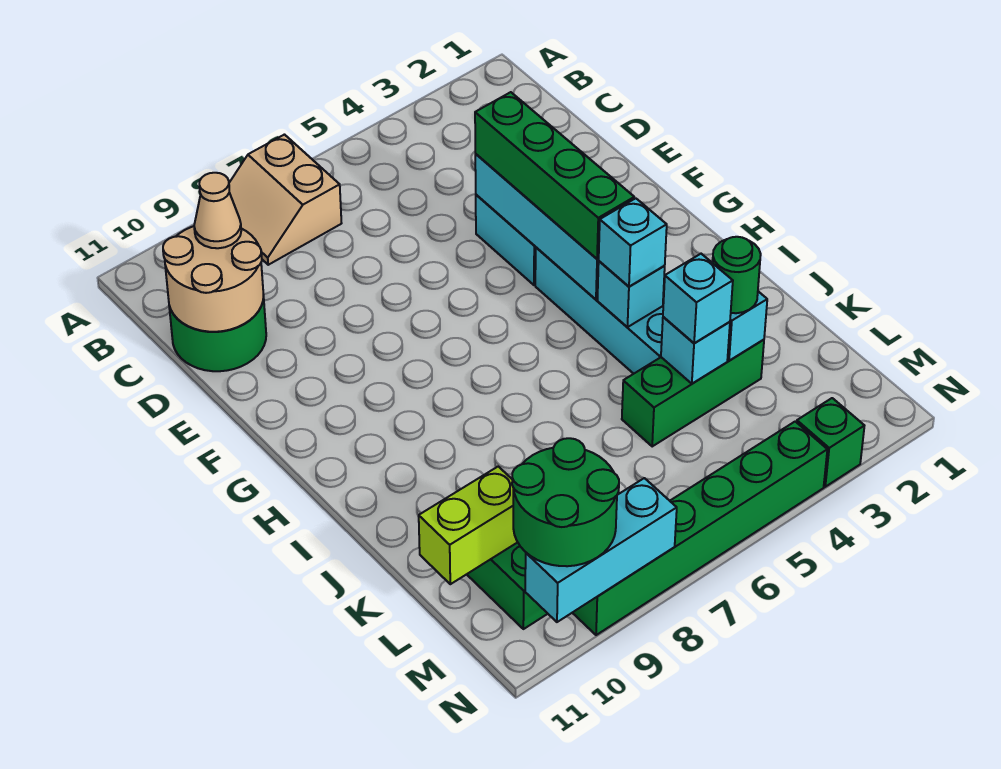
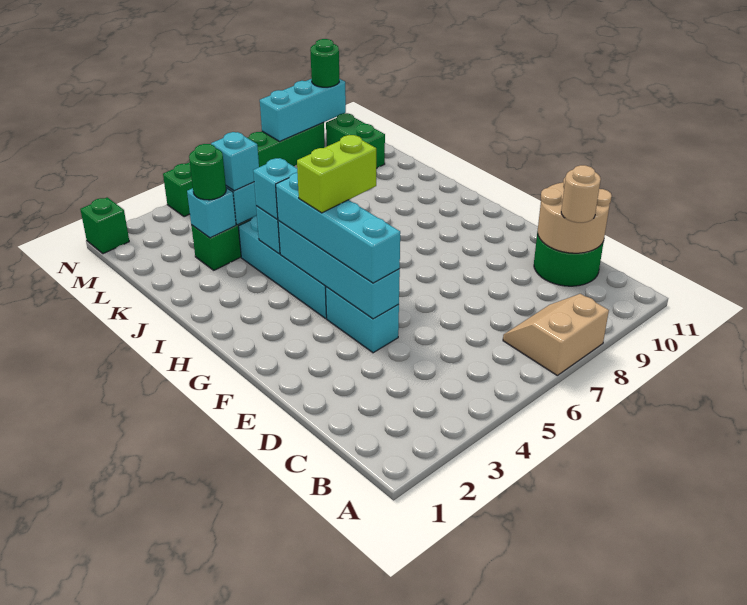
tan slope A7:B8 level 1 top 7 -> tan slope A7:B8 level 1 top A
tan cone C10 level 3 -> tan round brick C10 level 3
green brick E4:H4 level 3 -> cyan brick E4:H4 level 3
lime brick L10:L11 level 2 -> lime brick G4:G5 level 4
green round brick M9:N10 level 3 -> green round brick N10 level 3
green brick N3 level 1 -> green brick N1 level 1

